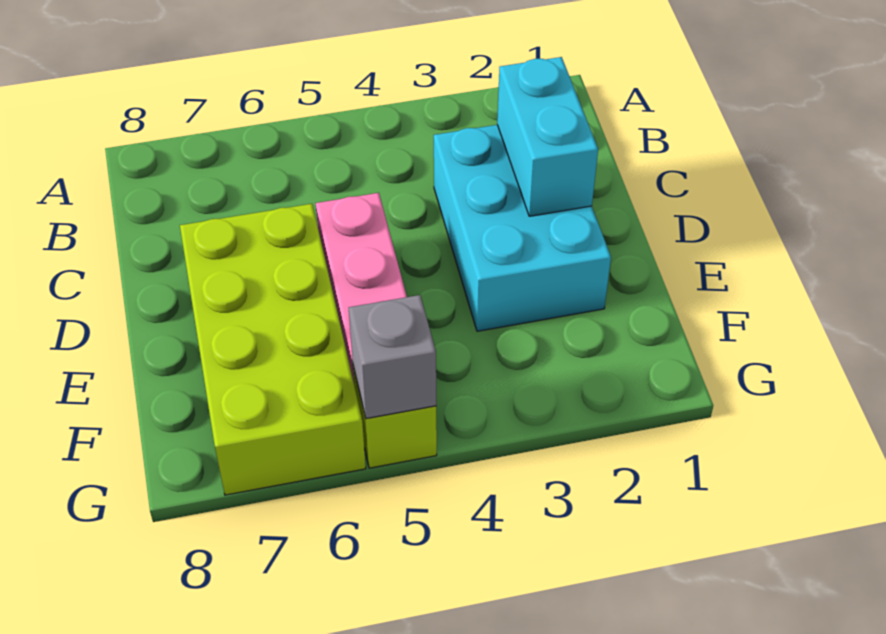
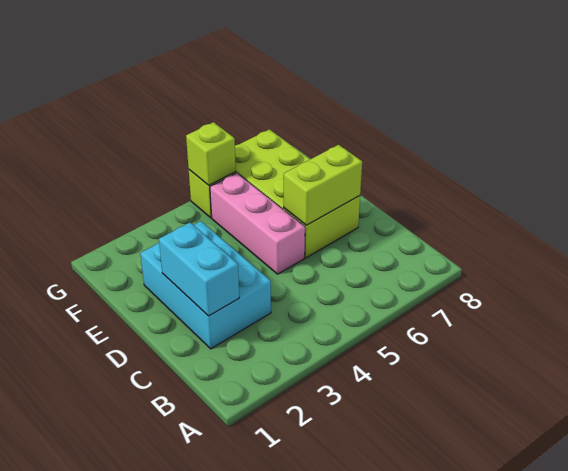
none -> lime brick D6:D7 level 2
grey brick G5 level 2 -> lime brick G5 level 2

